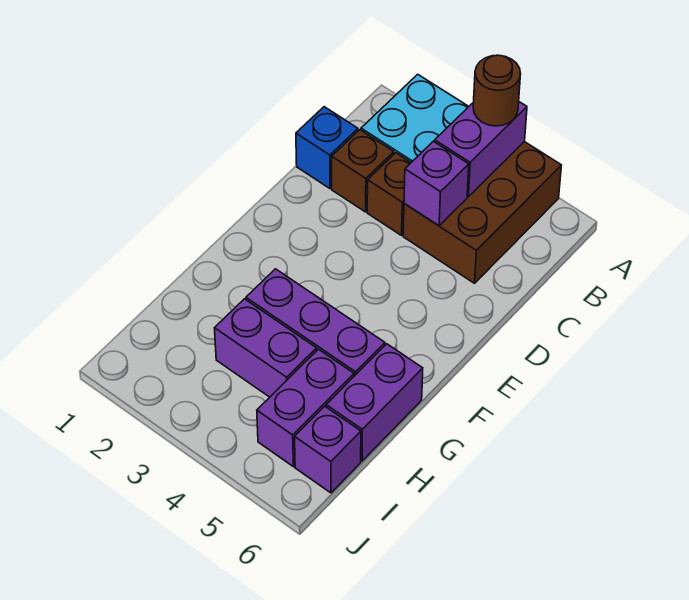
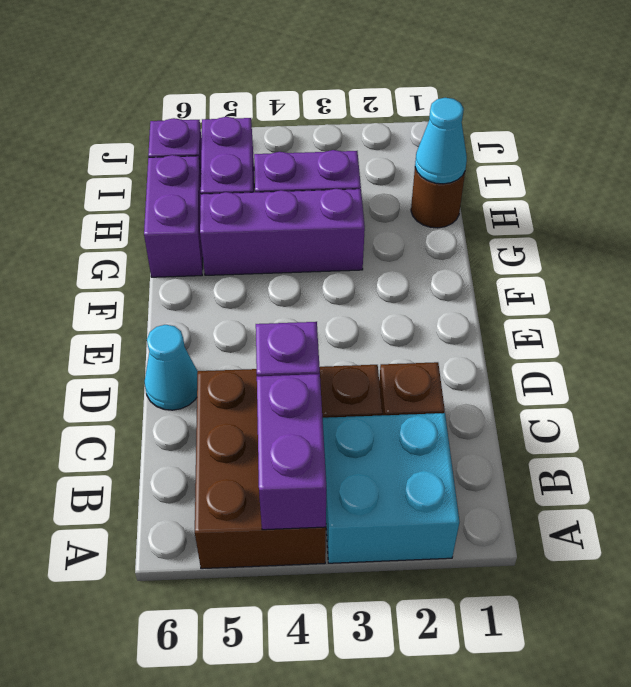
brown round brick A4 level 3 -> brown round brick H1 level 1
blue brick C1 level 1 -> none
none -> cyan cone D6 level 1
none -> cyan cone H1 level 2

